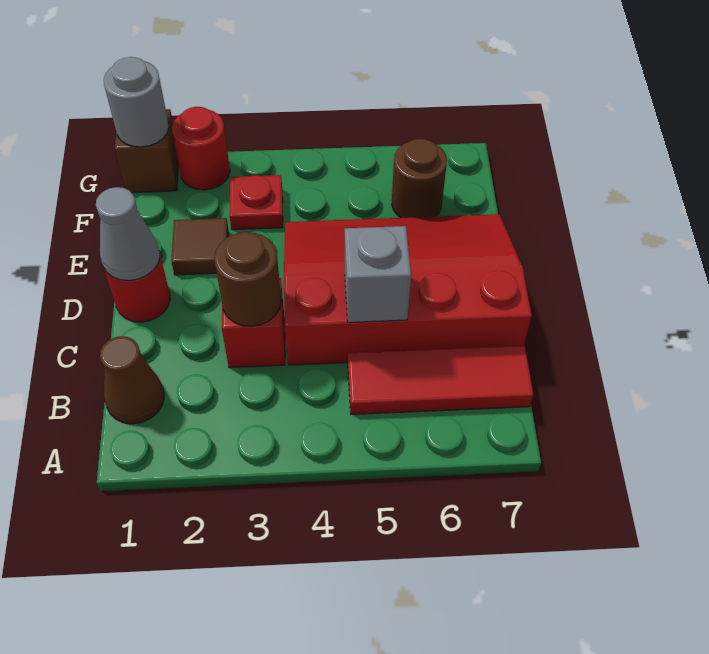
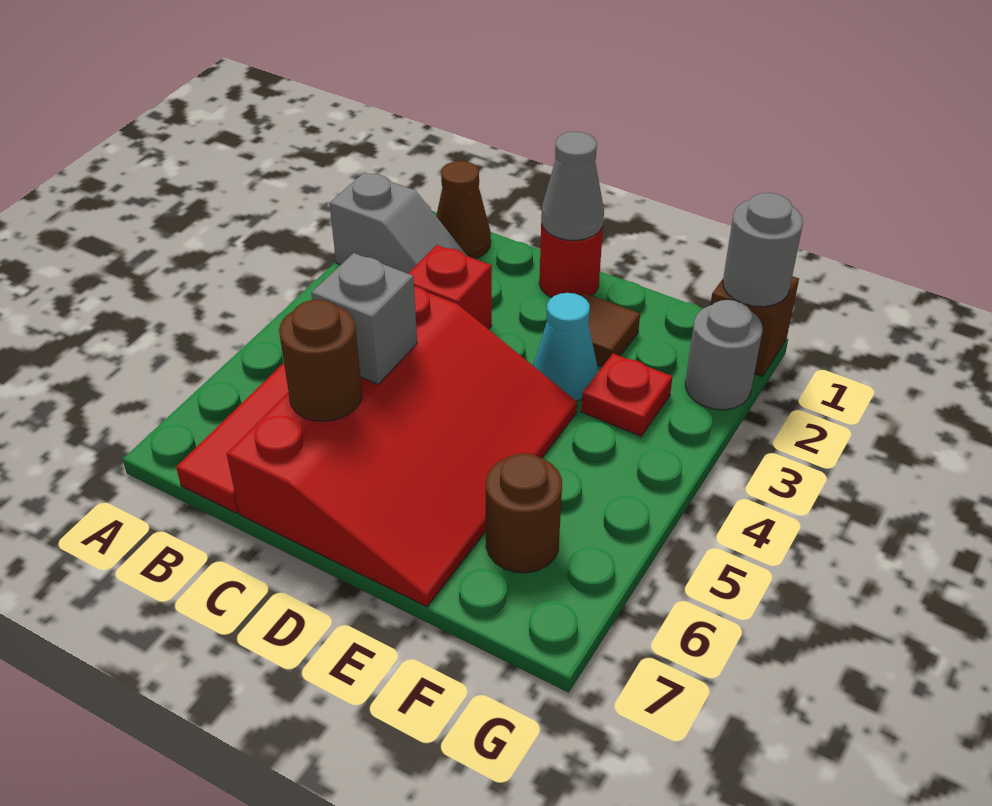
none -> grey slope A2:B2 level 1 top A
brown round brick C3 level 2 -> brown round brick C6 level 2
none -> cyan cone E3 level 1
red round brick G2 level 1 -> grey round brick G2 level 1

